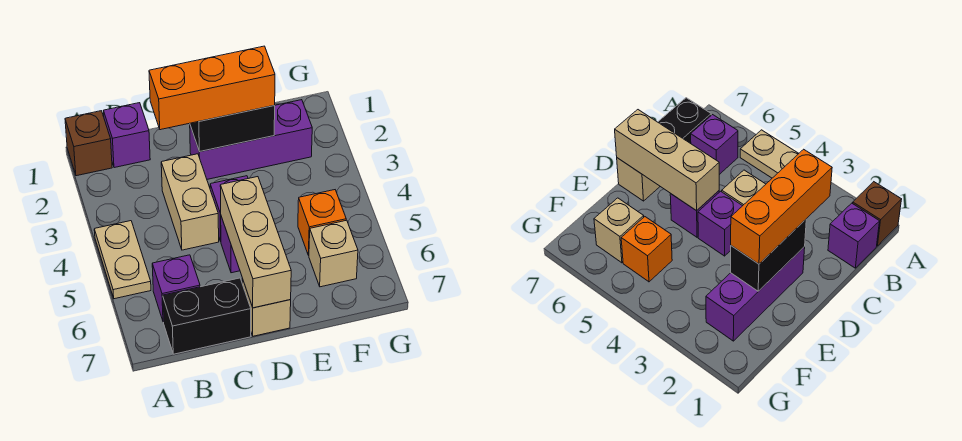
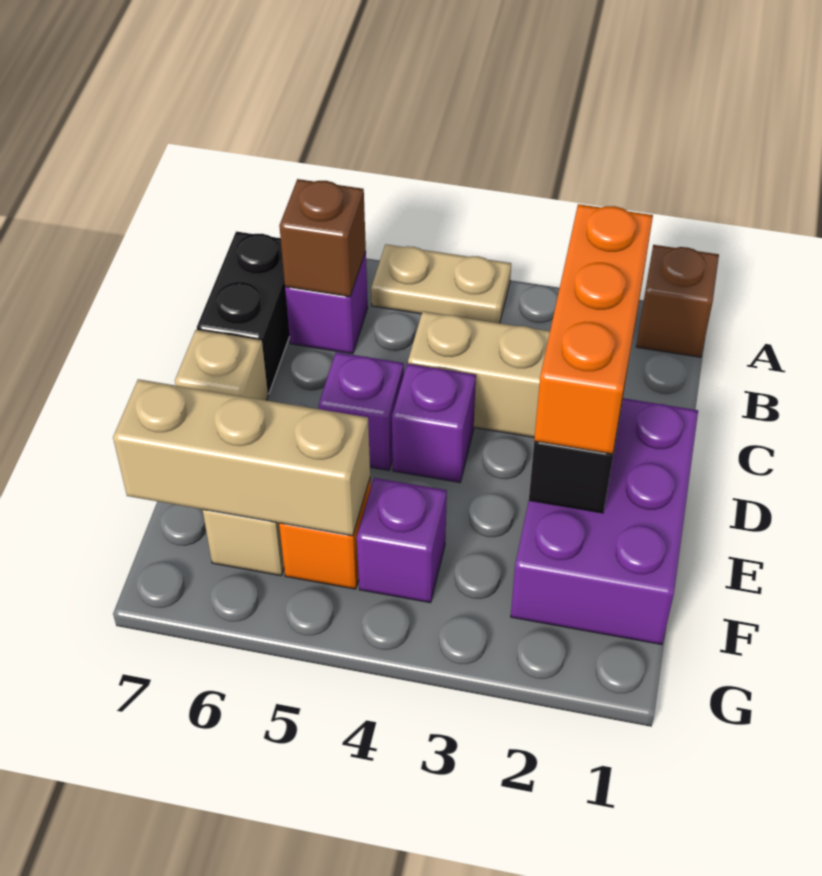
purple brick B1 level 1 -> purple brick F4 level 1
none -> brown brick B6 level 2
purple brick D2:F2 level 1 -> purple brick D1:F2 level 1
tan brick D5:D7 level 2 -> tan brick F5:F7 level 2

